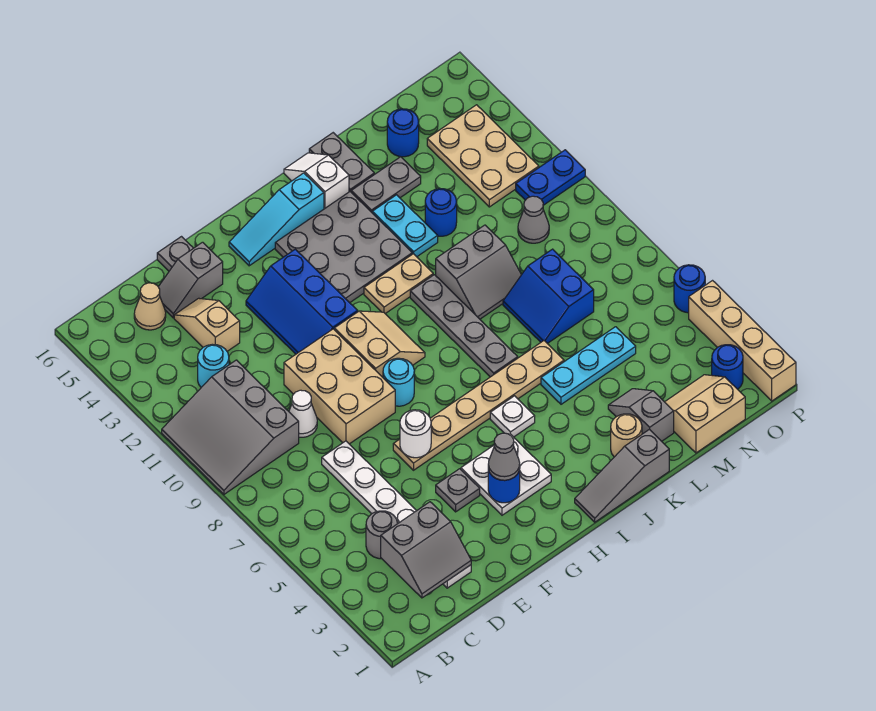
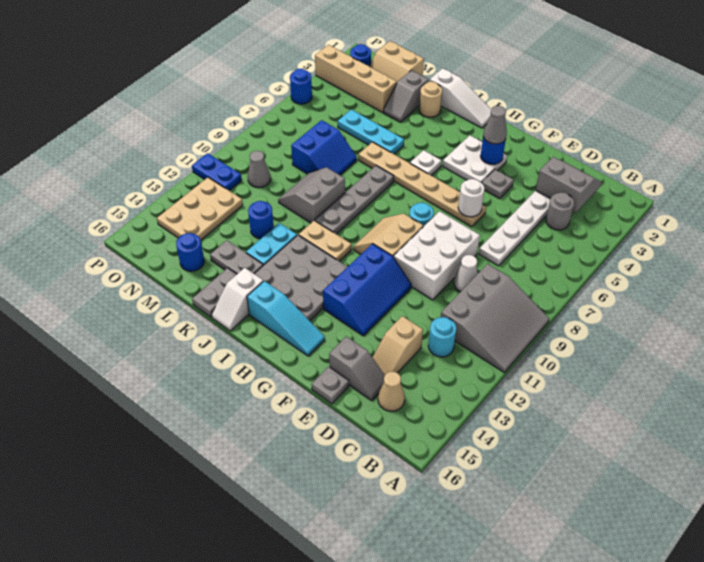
tan brick E8:F10 level 1 -> white brick E8:F10 level 1
grey slope I1:K1 level 1 top K -> white slope I1:K1 level 1 top K
grey slope K9:L10 level 1 top 10 -> grey slope K9:L10 level 1 top K
tan brick P1:P4 level 1 -> tan brick M3:P3 level 1

